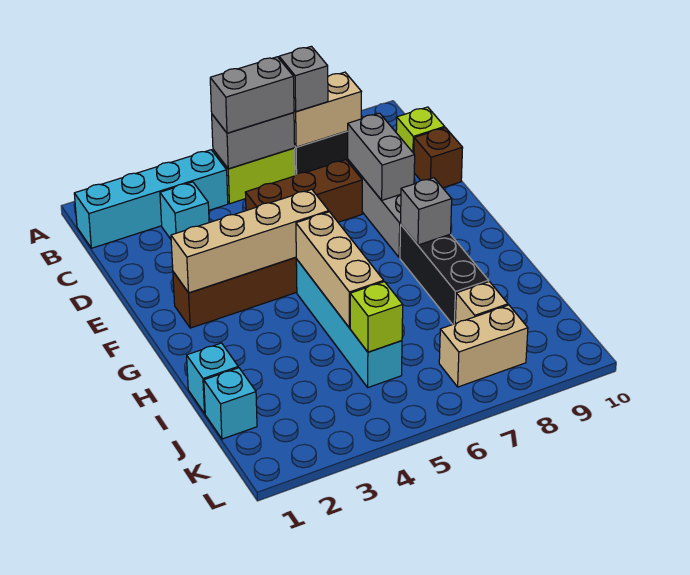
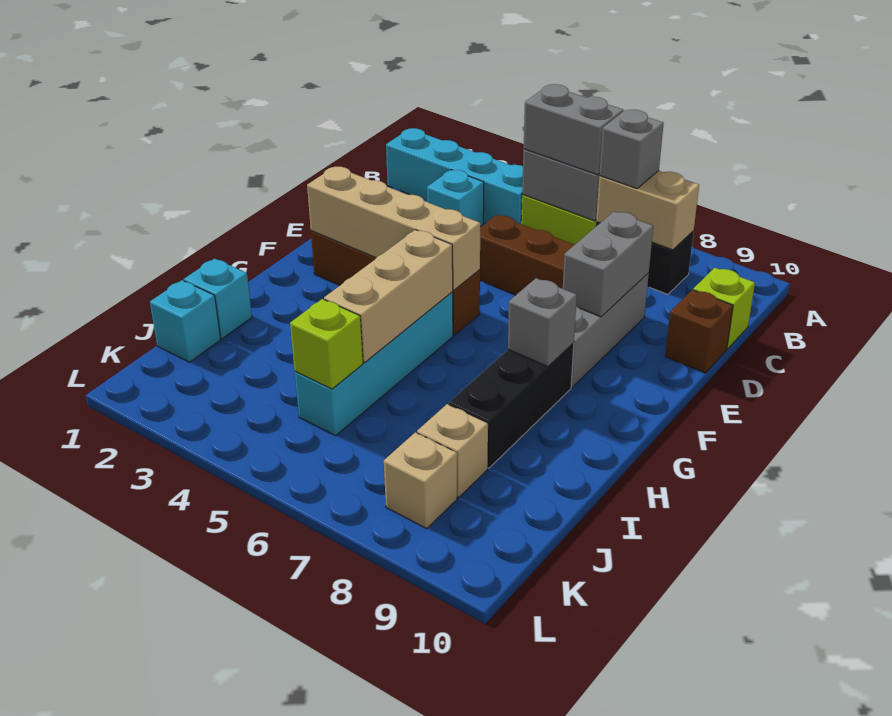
tan brick K7:K8 level 1 -> tan brick K8 level 1

